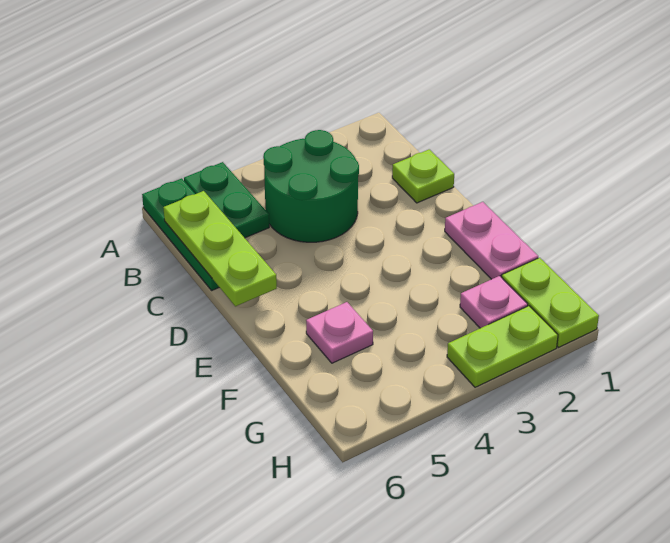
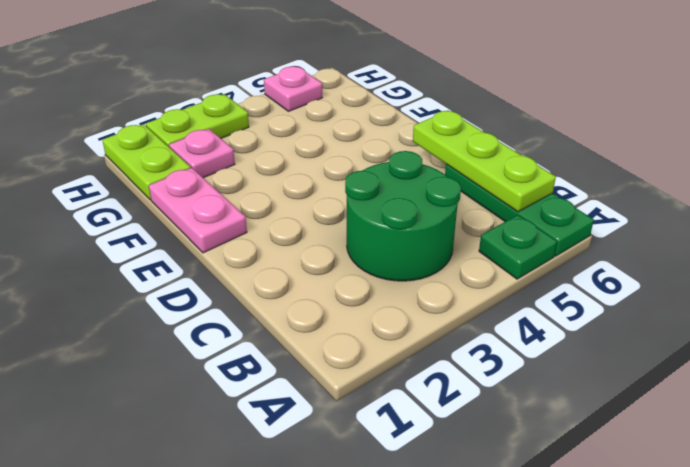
green plate A5:B5 level 1 -> green plate A5 level 1
lime plate C1 level 1 -> none
pink plate F5 level 1 -> pink plate H5 level 1

